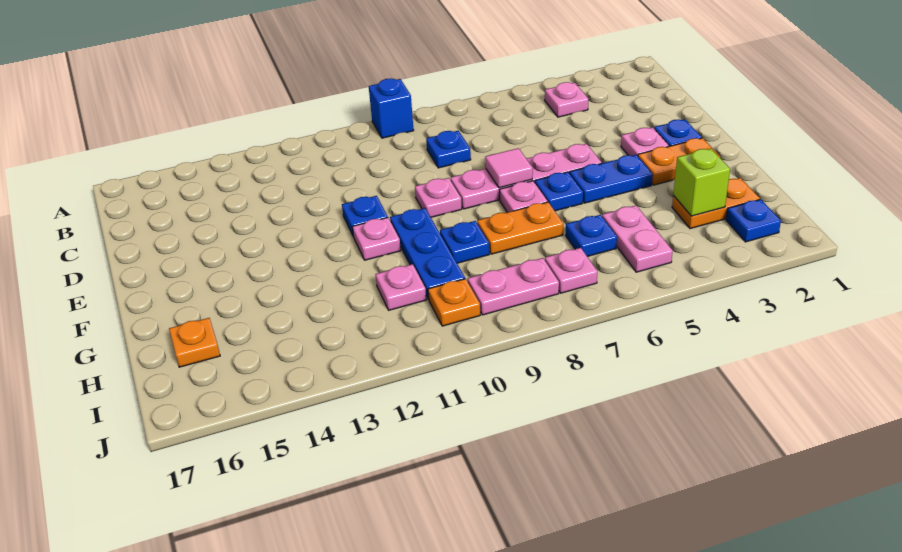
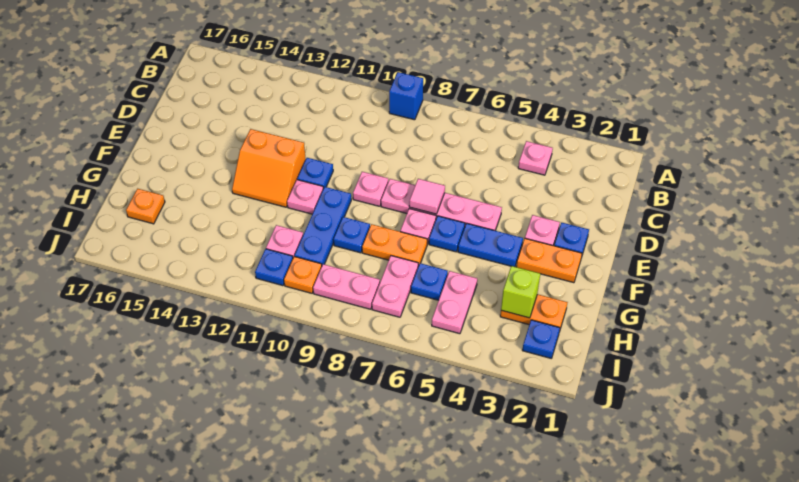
blue plate C8 level 1 -> blue plate I11 level 1
none -> orange slope E12:F13 level 1 top E
pink plate I7 level 1 -> pink plate H7:I7 level 1

